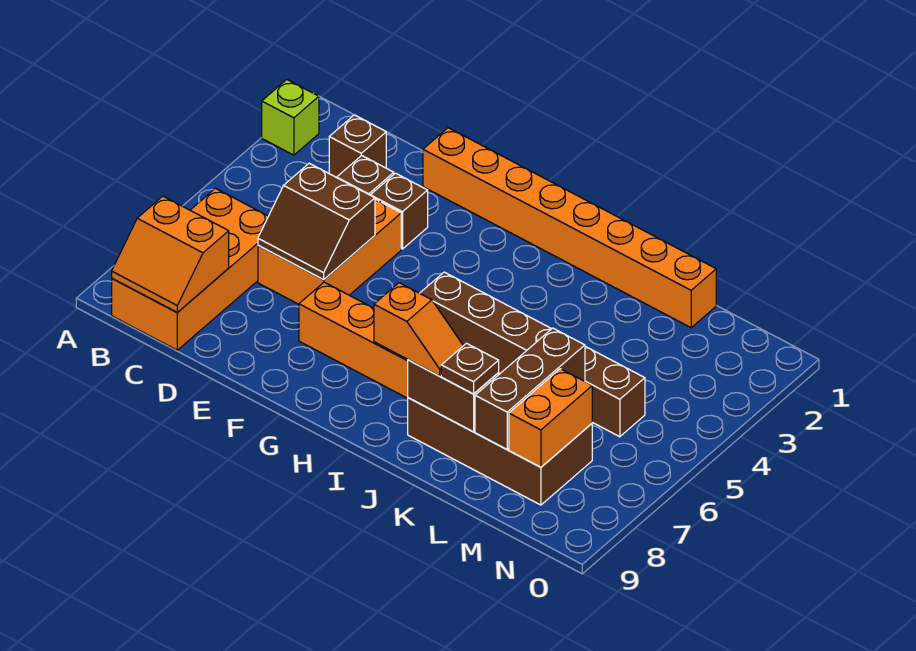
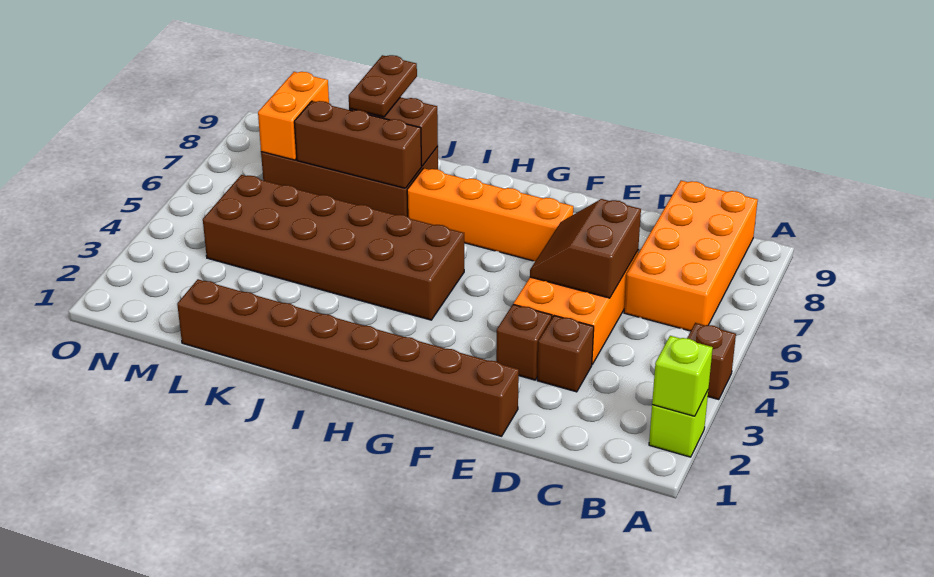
none -> lime brick A2 level 2
orange slope B8:C9 level 2 top 8 -> none
brown brick C2 level 1 -> brown brick A4 level 1
brown slope D5:E6 level 2 top 5 -> brown slope D5:E6 level 2 top D
orange brick E1:L1 level 1 -> brown brick E1:L1 level 1
brown brick H5:M5 level 1 -> brown brick H4:M5 level 1
orange slope I8:J8 level 3 top I -> none
brown plate K8 level 3 -> brown plate K8:K9 level 3
brown brick L6:L8 level 2 -> brown brick J7:L7 level 2

